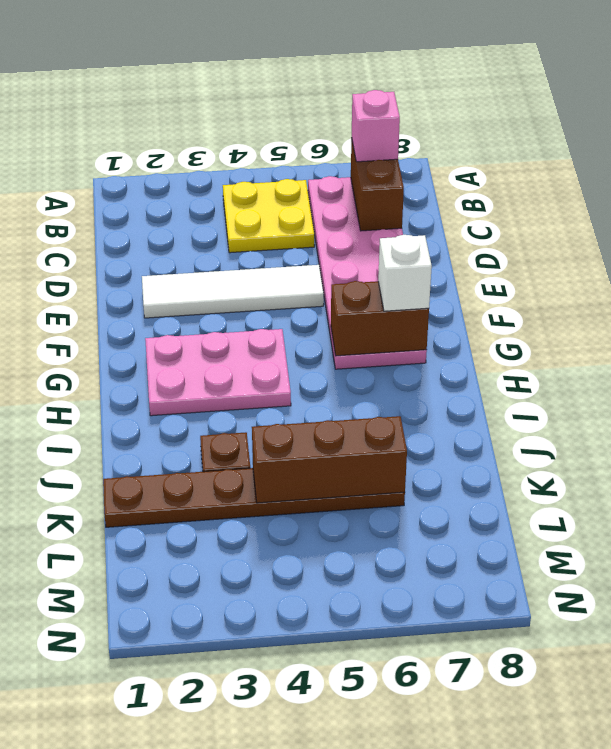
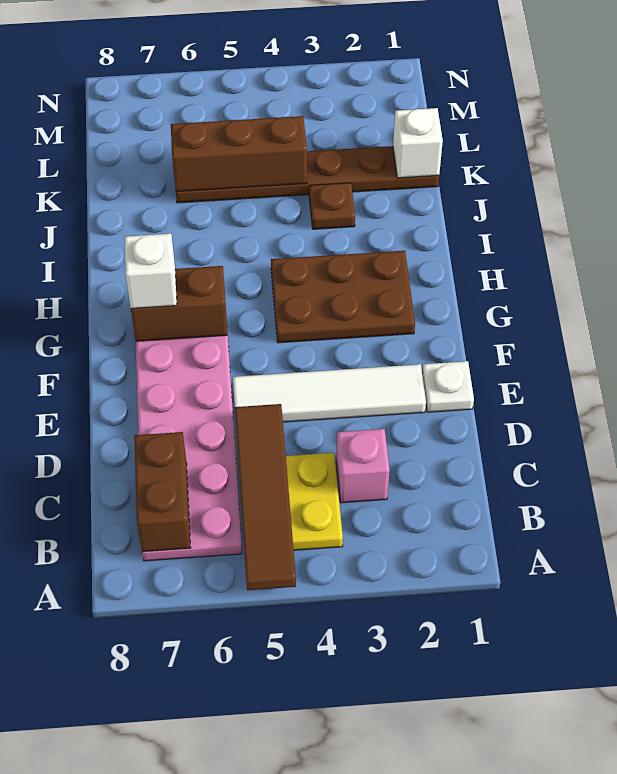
none -> brown tile A5:D5 level 2
pink brick B7 level 3 -> pink brick C3 level 1
none -> white plate E1 level 1
pink plate G2:H4 level 1 -> brown plate G2:H4 level 1
none -> white brick K1 level 2

